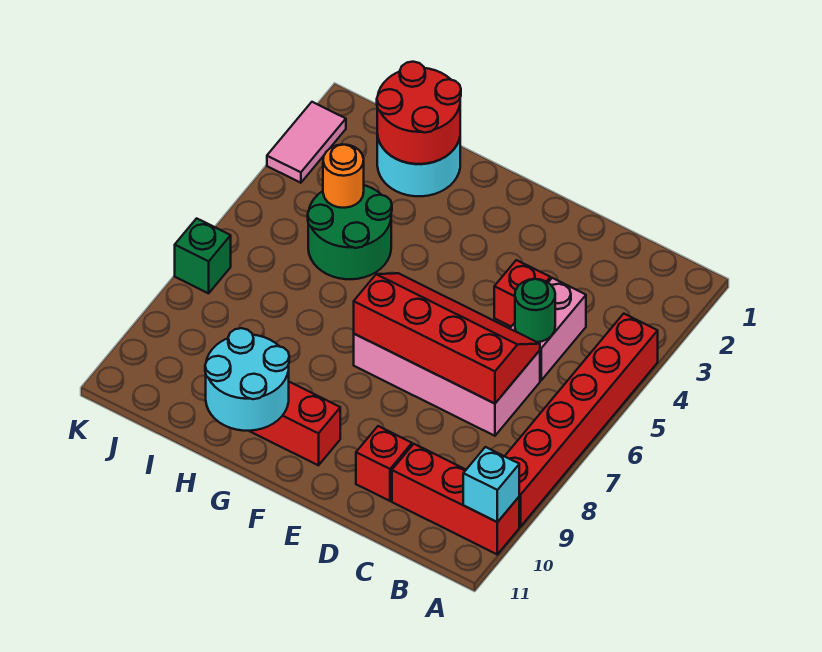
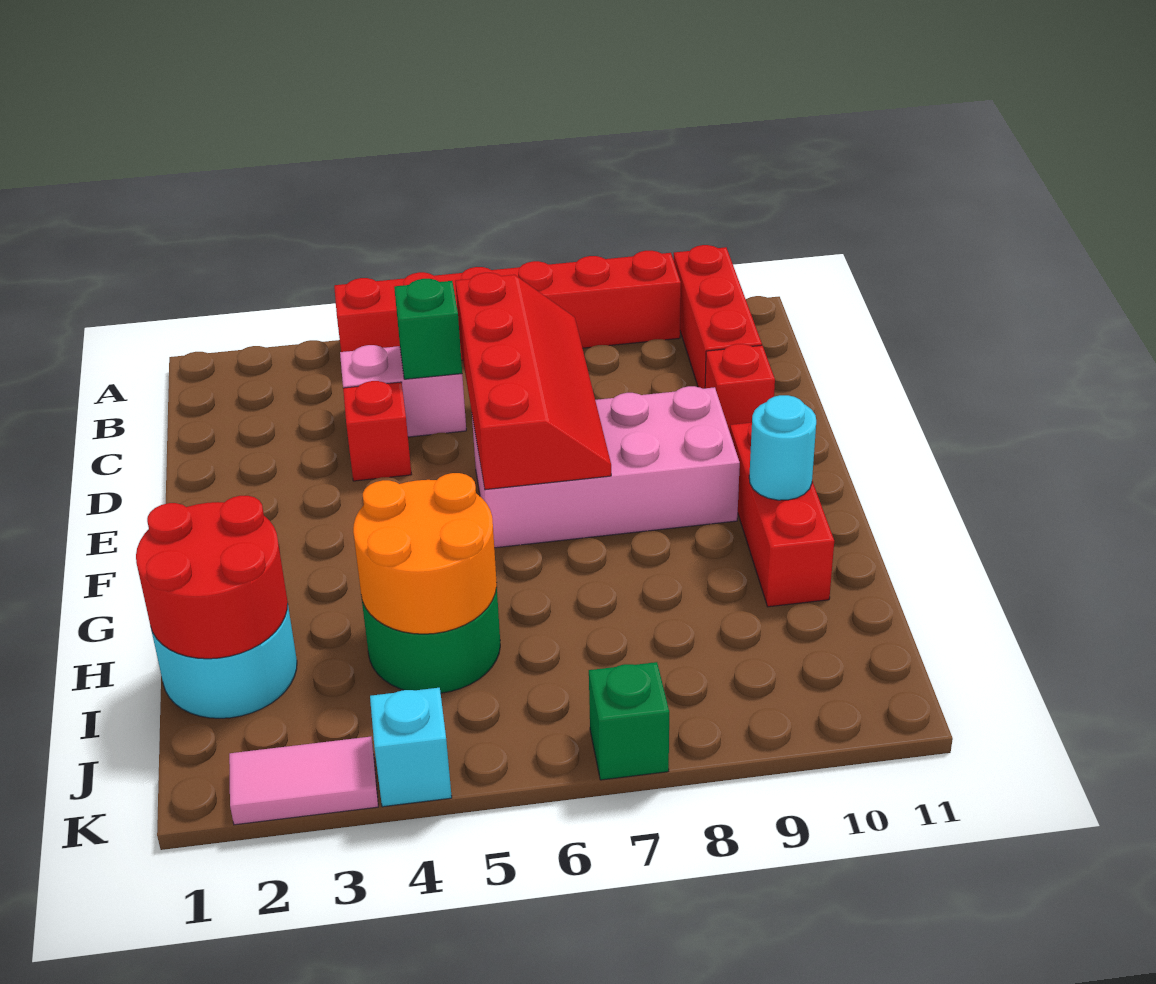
cyan brick A10 level 2 -> cyan brick K4 level 1
green round brick C5 level 2 -> green brick C5 level 2
pink brick C6:F7 level 1 -> pink brick E6:F9 level 1
red slope C6:F7 level 2 top 7 -> red slope C6:F7 level 2 top 6
cyan round brick G10:H11 level 2 -> cyan round brick G10 level 2
orange round brick I4 level 2 -> orange round brick H4:I5 level 2

